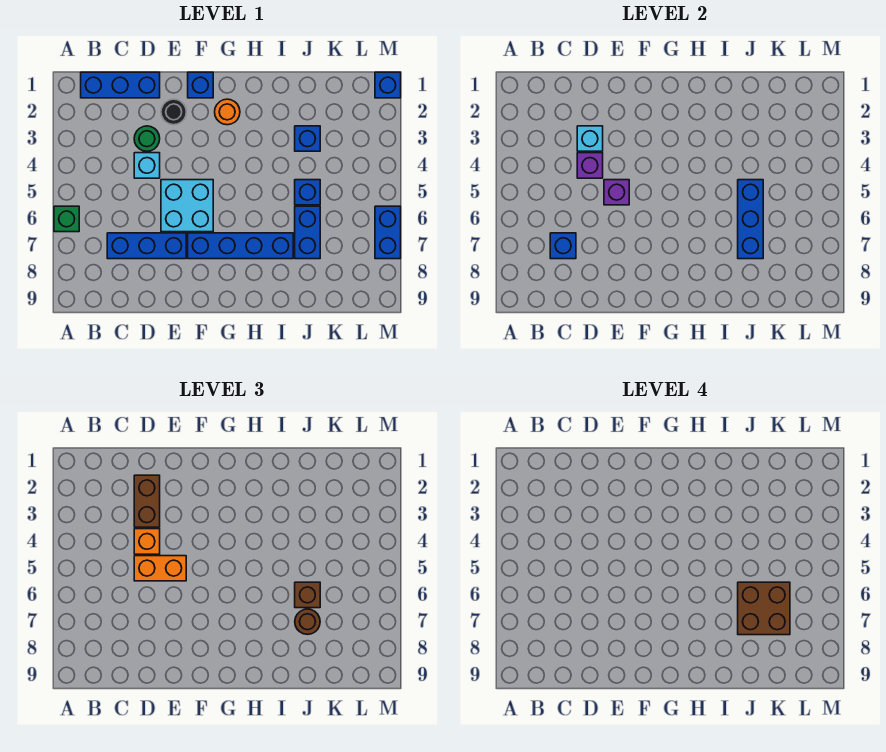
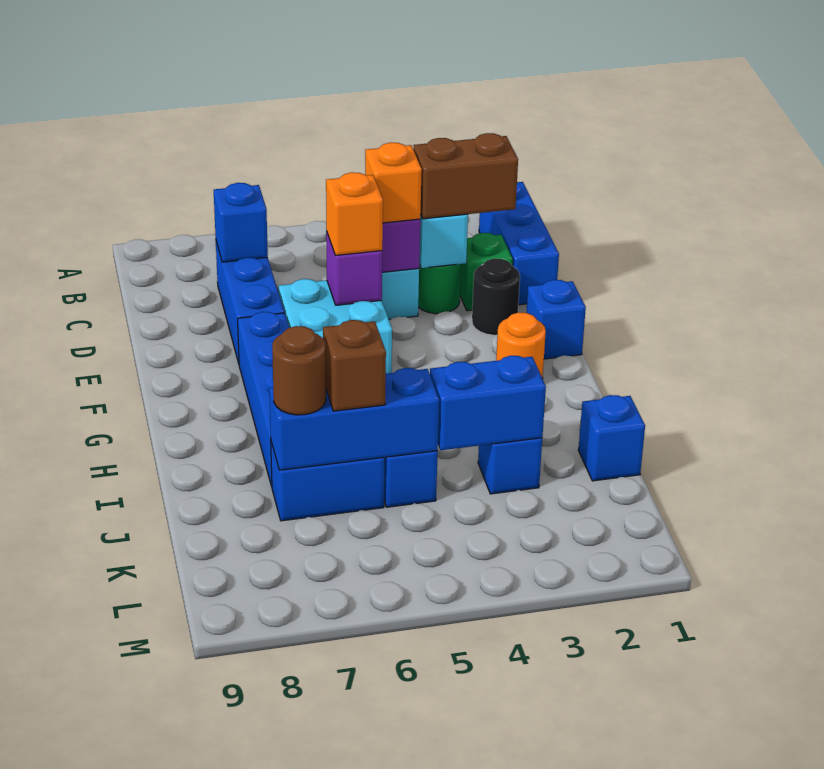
green brick A6 level 1 -> green brick D2 level 1
orange brick D5:E5 level 3 -> orange brick E5 level 3
brown brick J6:K7 level 4 -> none
blue brick M1 level 1 -> blue brick J1 level 1
blue brick M6:M7 level 1 -> blue brick J3:J4 level 2

